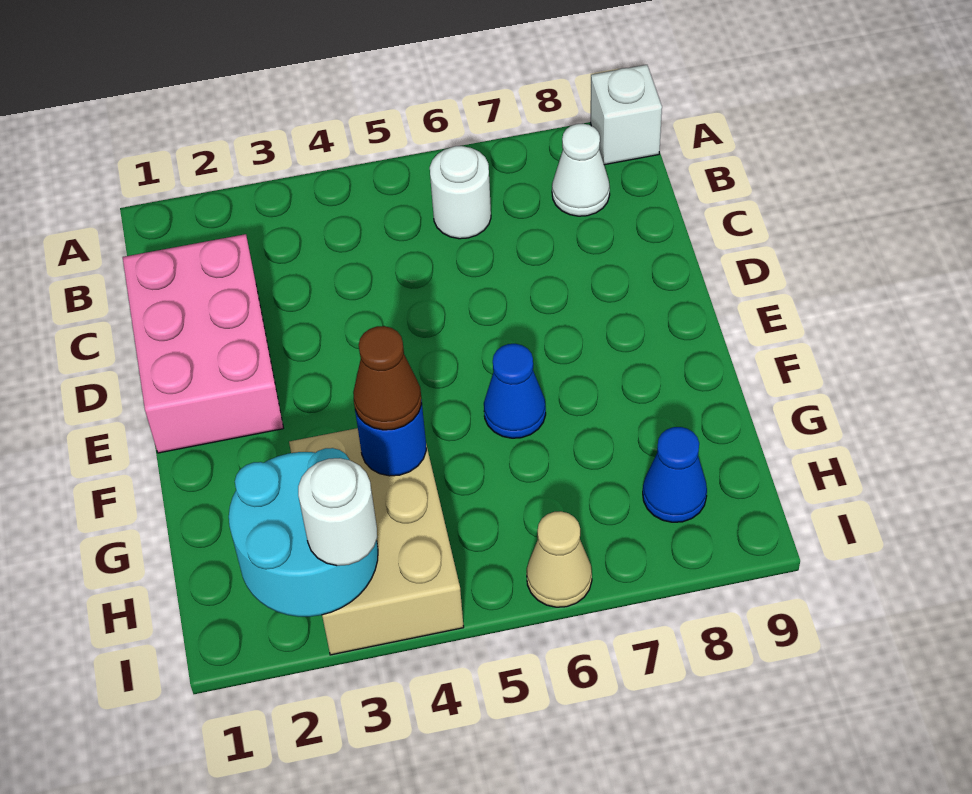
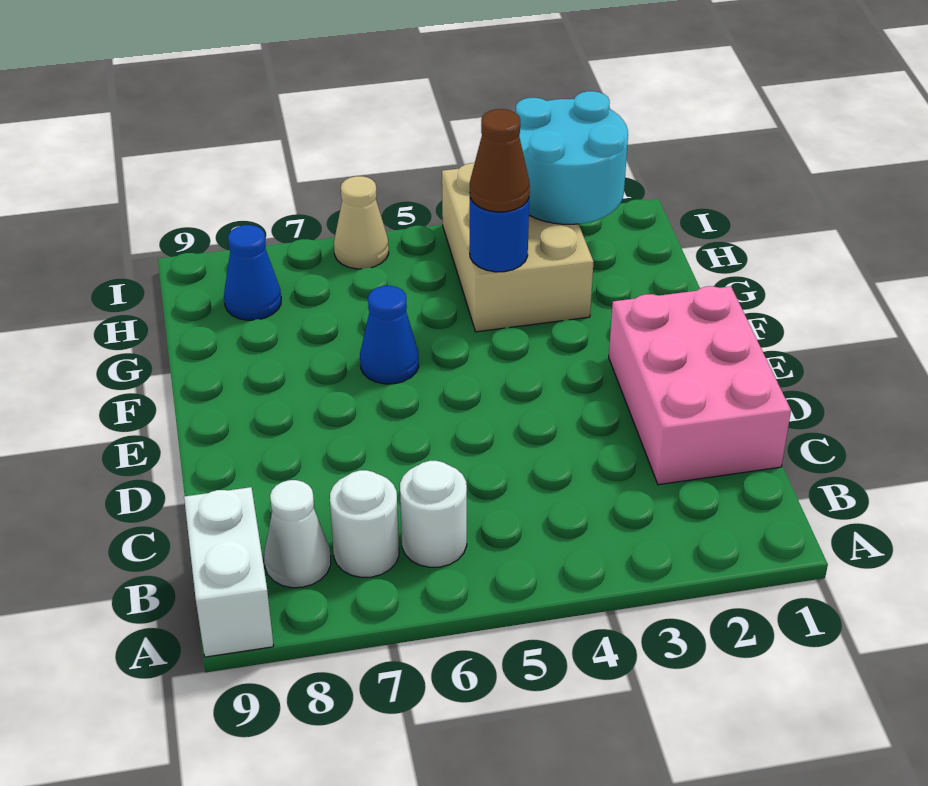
white brick A9 level 1 -> white brick A9:B9 level 1
white round brick I3 level 3 -> white round brick B7 level 1

